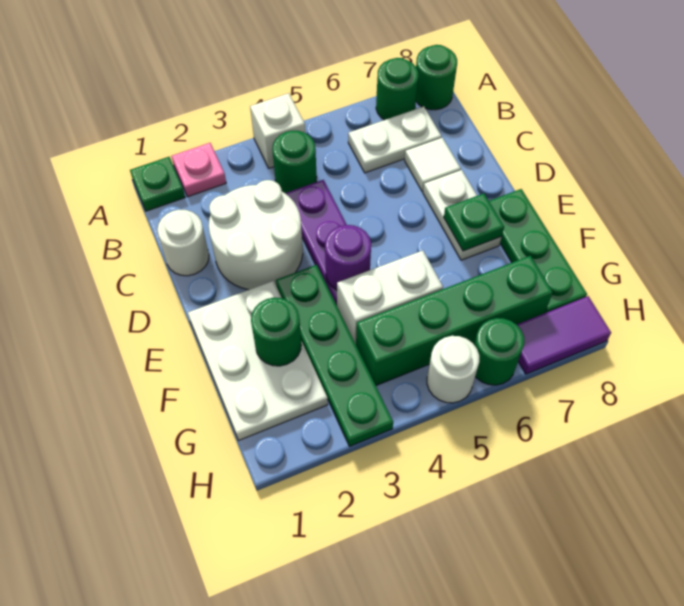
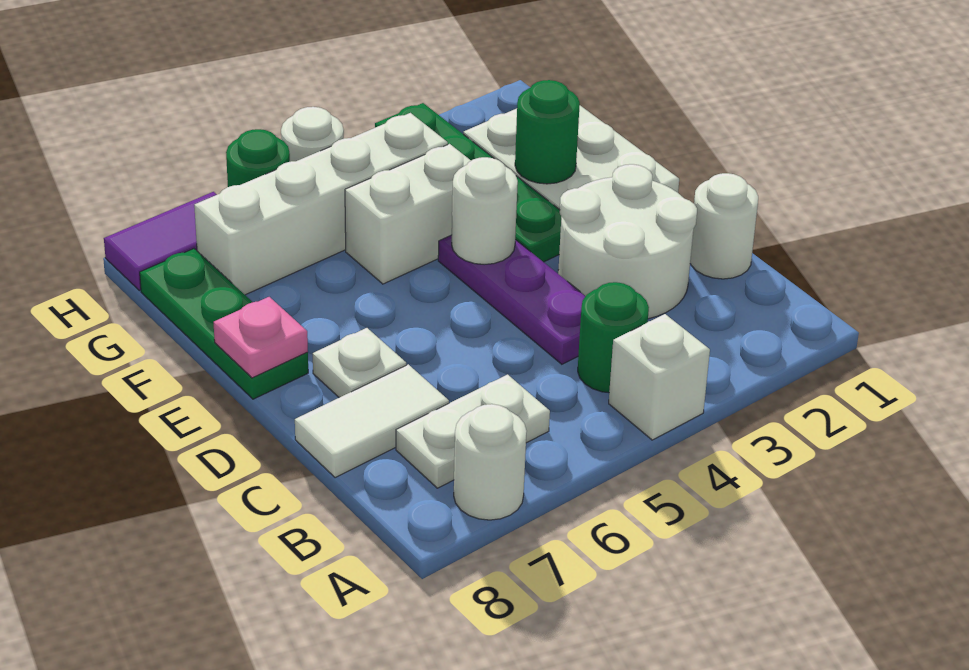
green plate A1 level 1 -> none
pink plate A2 level 1 -> pink plate E8 level 2
green round brick A7 level 1 -> white round brick A7 level 1
green round brick A8 level 1 -> none
white tile C7 level 1 -> white tile C7:C8 level 1
white plate D7:E7 level 1 -> white plate D7 level 1
purple round brick E4 level 2 -> white round brick E4 level 2
green plate E7 level 2 -> none
green brick G4:G7 level 1 -> white brick G4:G7 level 1

